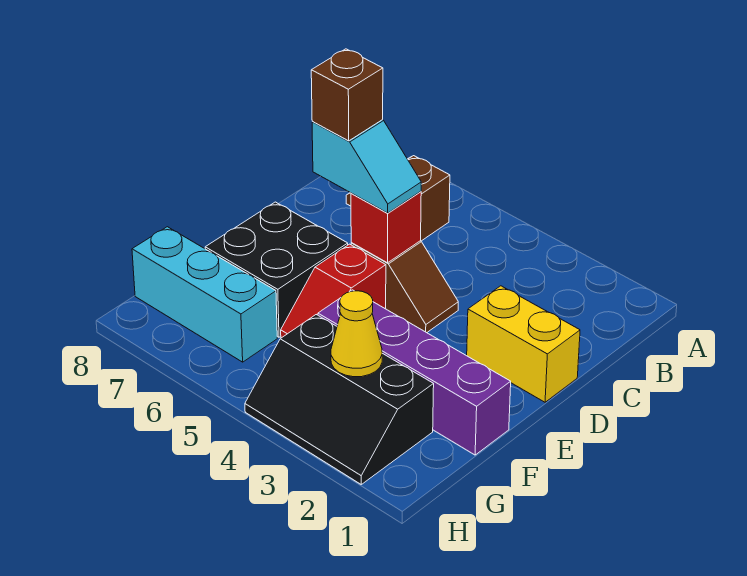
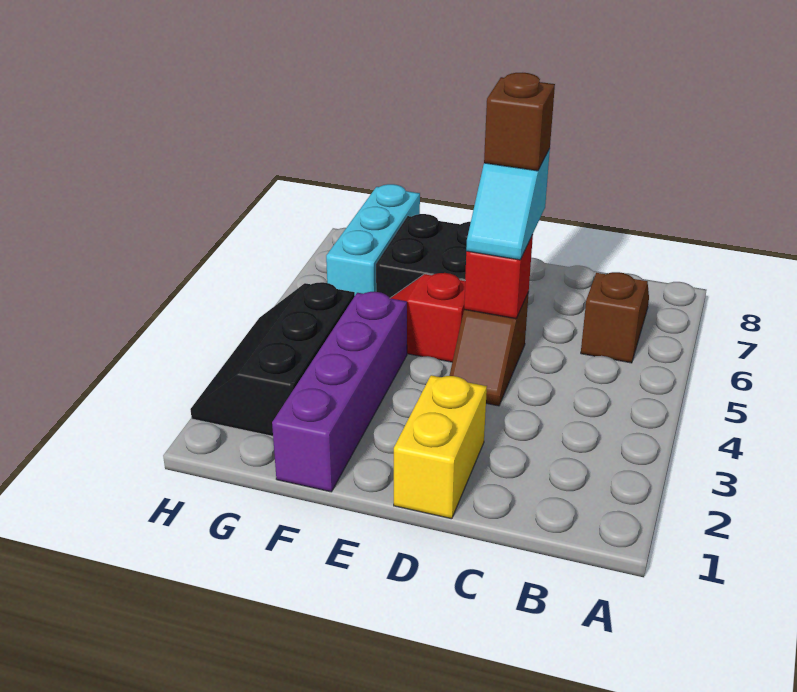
yellow cone G3 level 2 -> none

